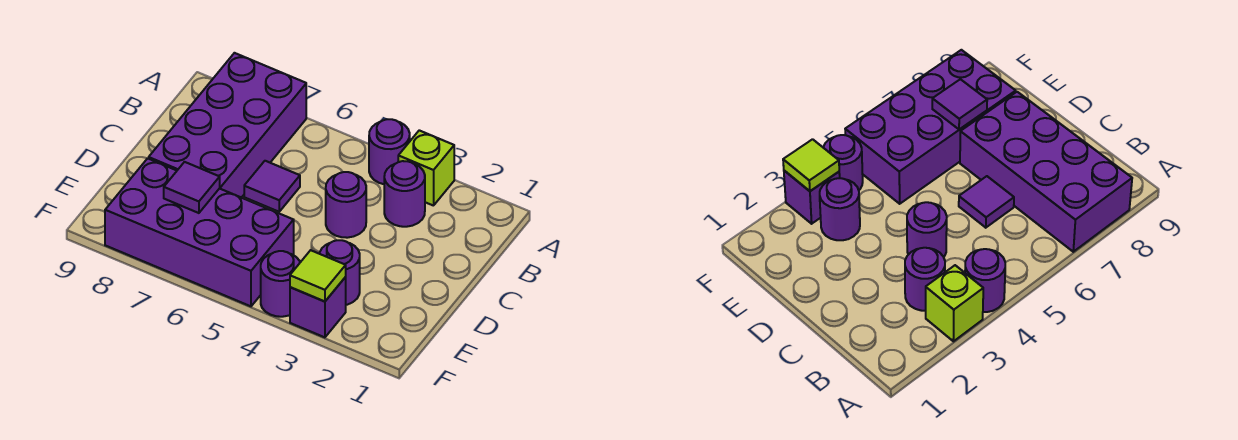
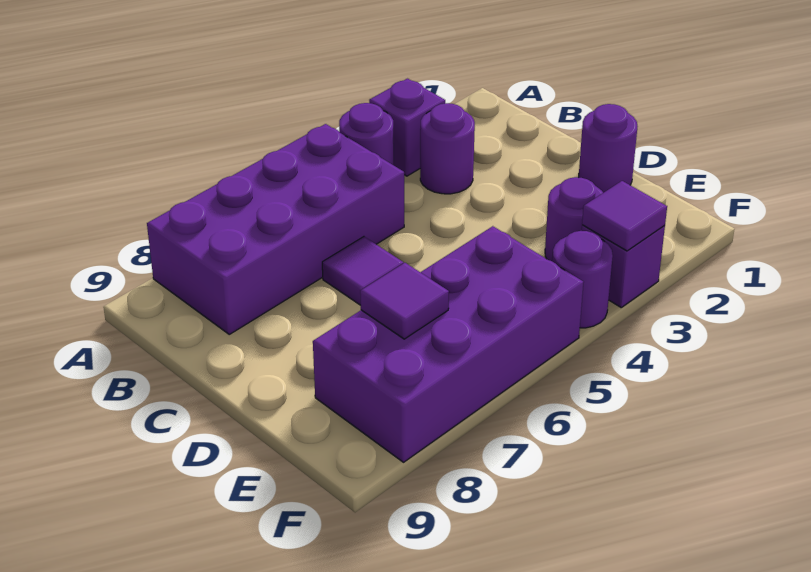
lime brick A3 level 1 -> purple brick A3 level 1
purple brick A7:D8 level 1 -> purple brick A5:B8 level 1
purple round brick C4 level 1 -> purple round brick D1 level 1
lime tile F3 level 2 -> purple tile F3 level 2

